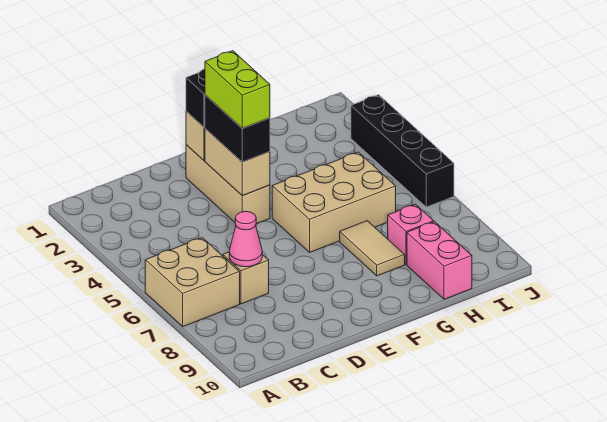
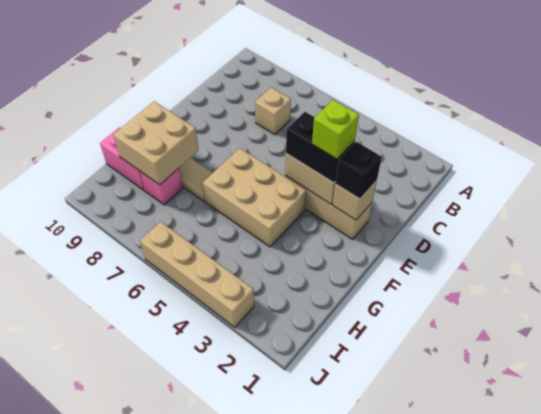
tan brick A6:B7 level 1 -> tan brick G8:H9 level 2
pink cone C7 level 2 -> none
lime brick E3:E4 level 4 -> lime brick E3 level 4
tan brick F5:H6 level 1 -> tan brick F4:G6 level 1
black brick J3:J6 level 1 -> tan brick J3:J6 level 1

